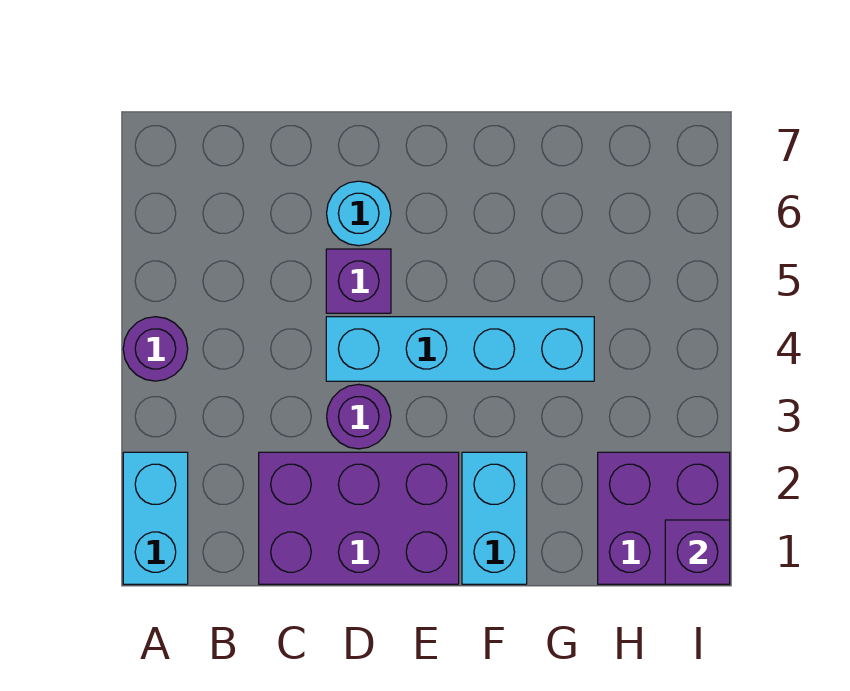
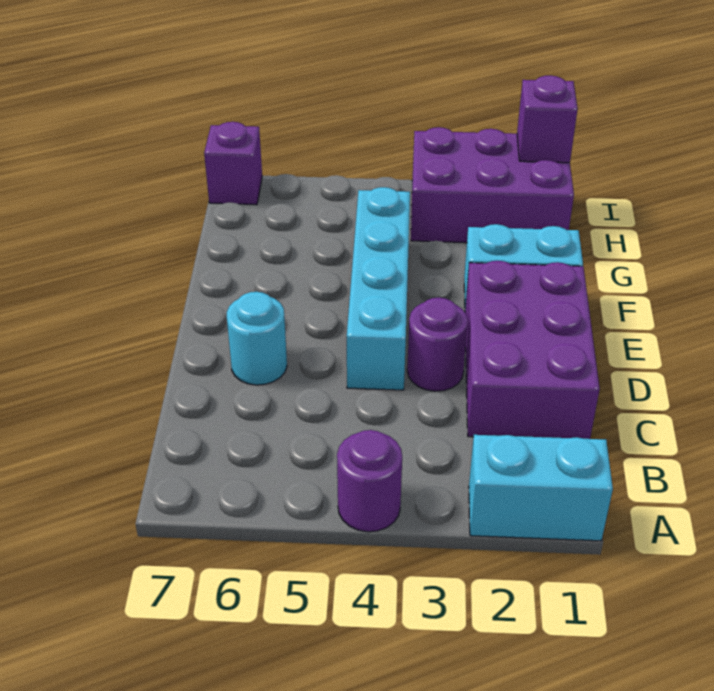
purple brick D5 level 1 -> purple brick I7 level 1
purple brick H1:I2 level 1 -> purple brick H1:I3 level 1

